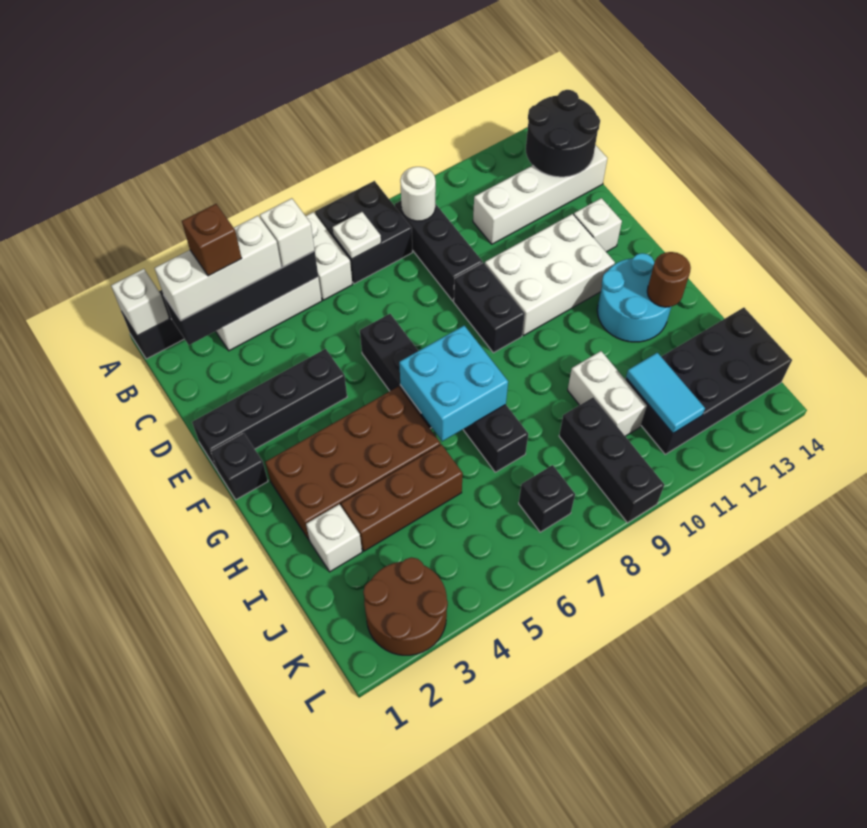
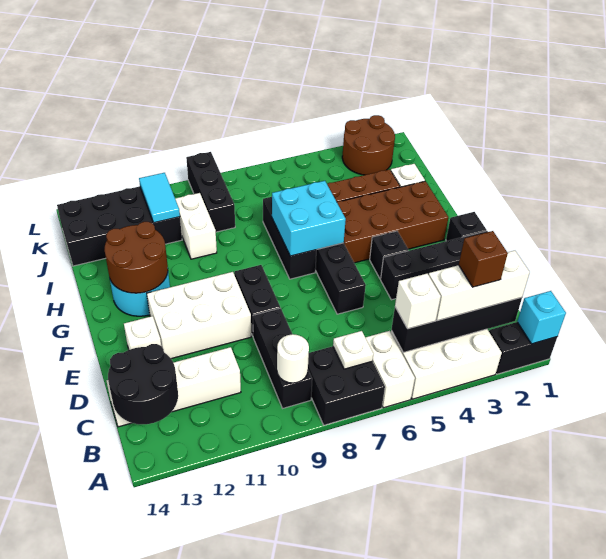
white brick A1 level 2 -> cyan brick A1 level 2
brown round brick H13 level 2 -> brown round brick G12:H13 level 2
black brick K7 level 1 -> black brick F4 level 1

